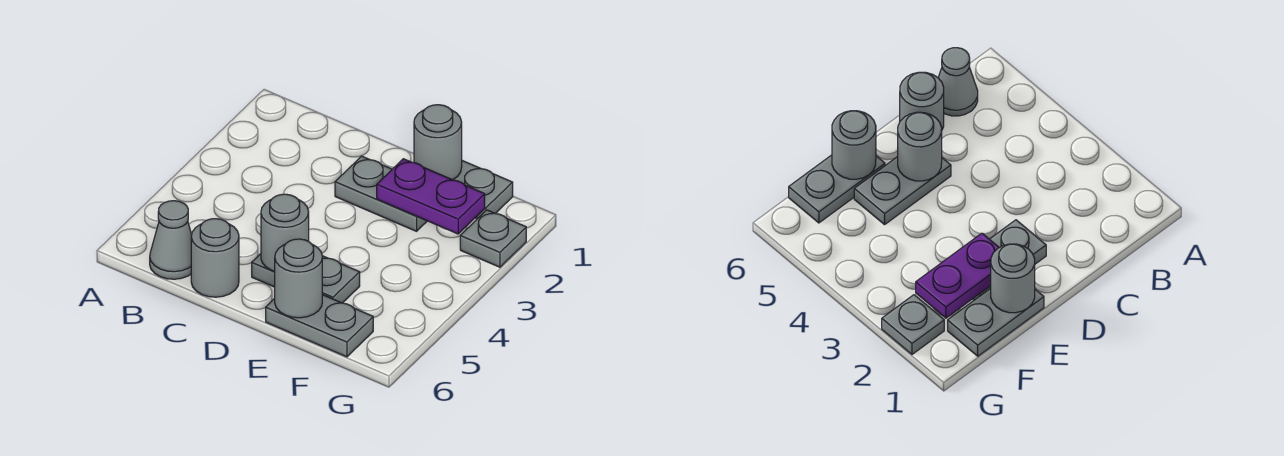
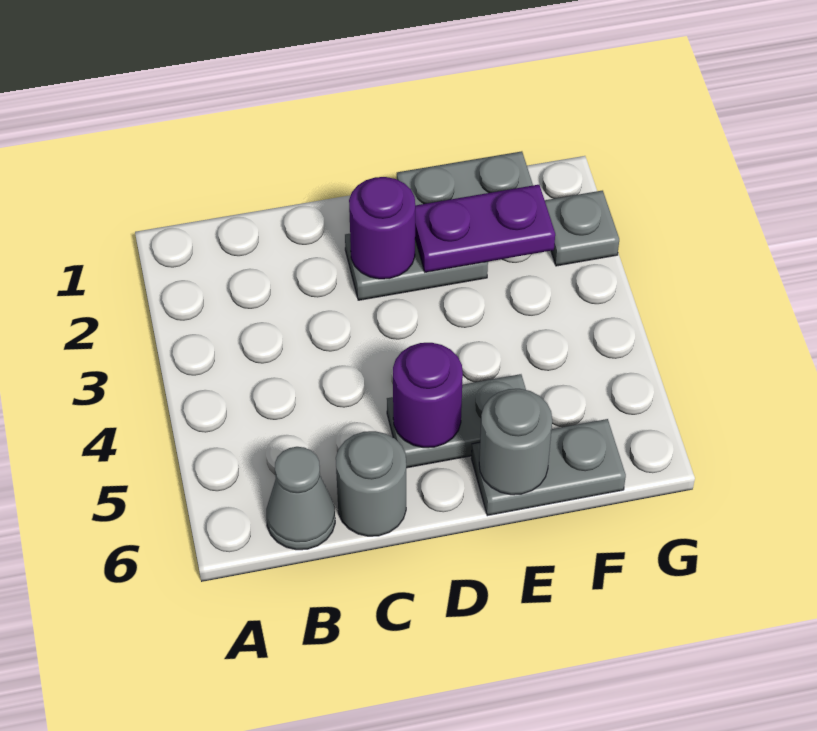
none -> purple round brick D2 level 2
grey round brick D5 level 2 -> purple round brick D5 level 2
grey round brick E1 level 2 -> none

